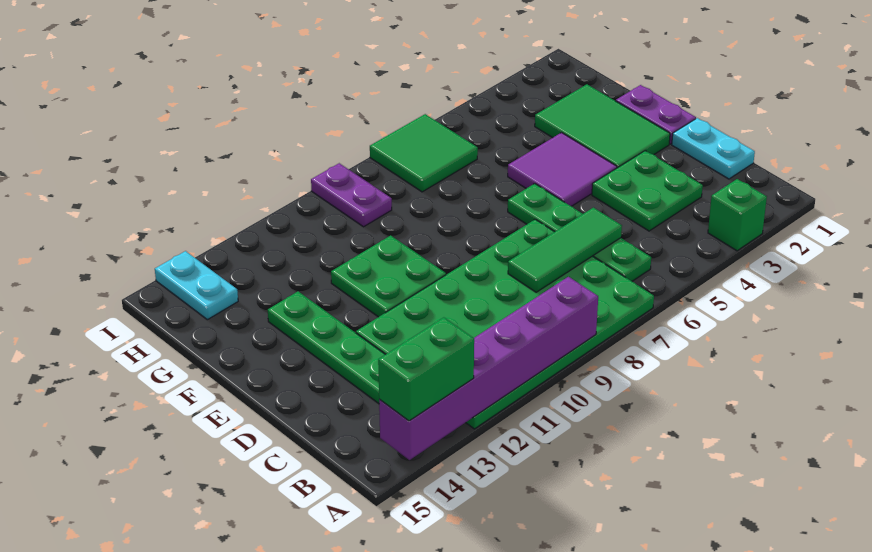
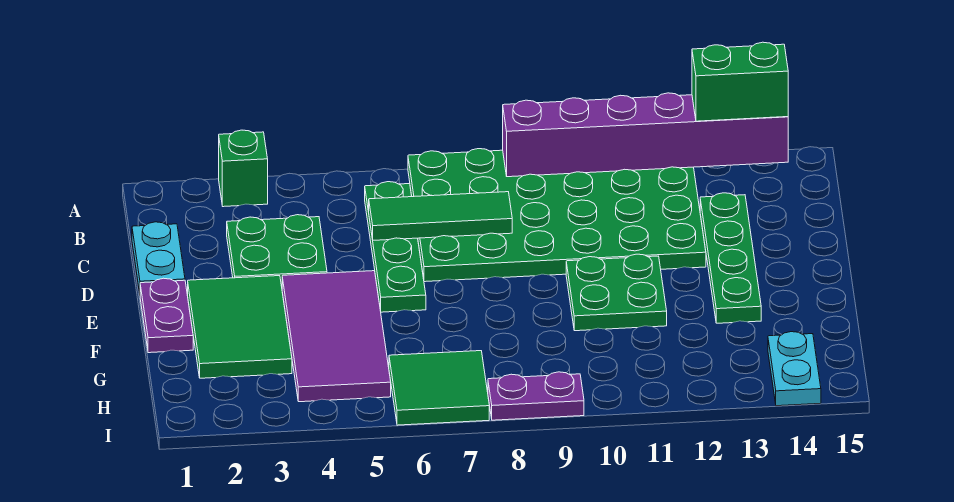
purple tile E4:F5 level 1 -> purple tile E4:H5 level 1
purple plate H9:I9 level 1 -> purple plate I8:I9 level 1

